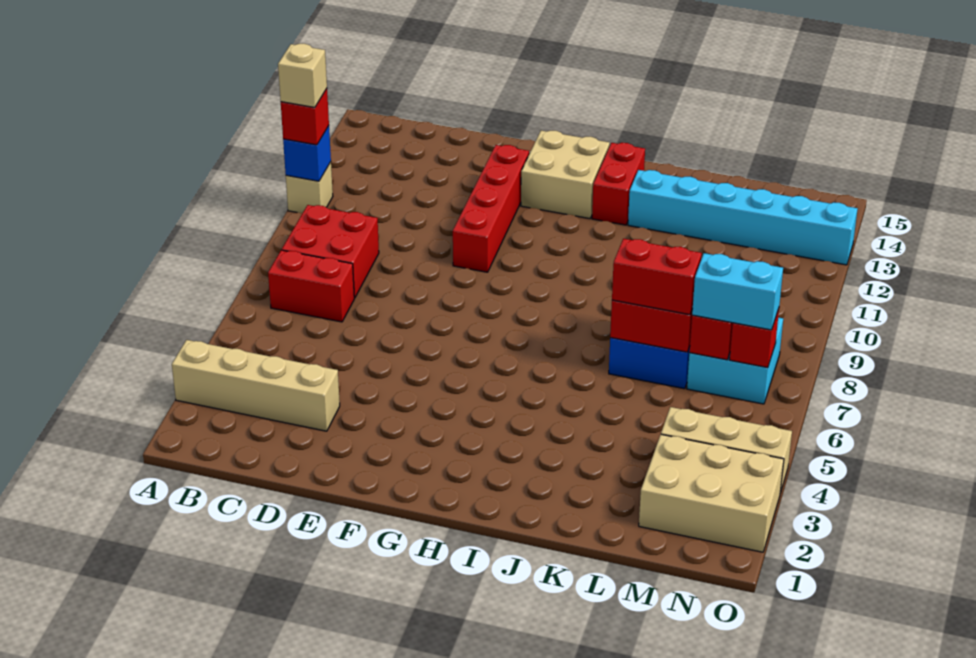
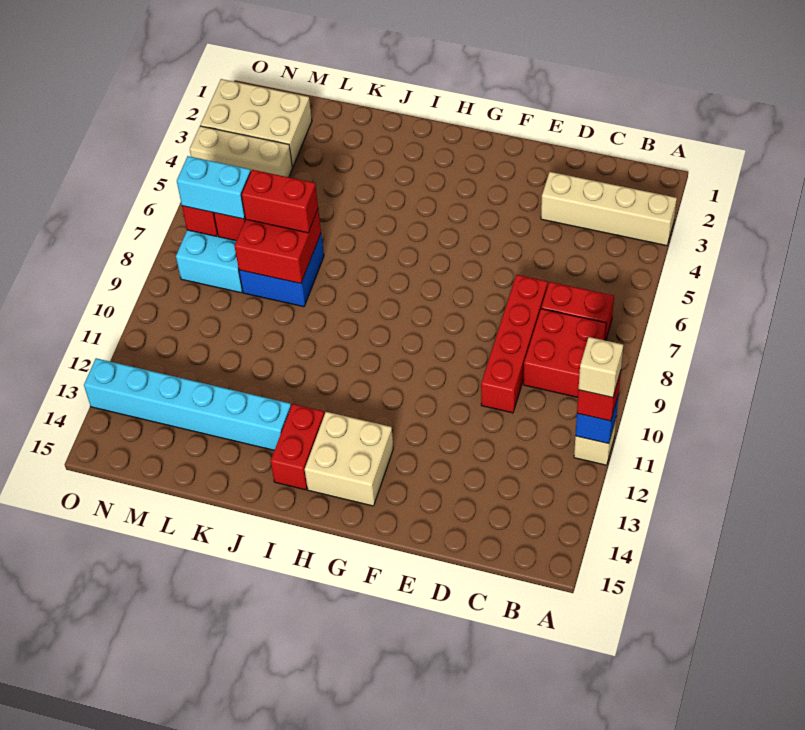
red brick F10:F13 level 1 -> red brick D7:D10 level 1

